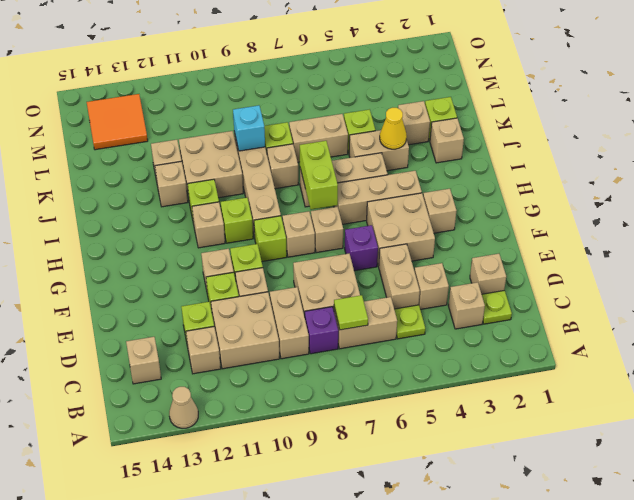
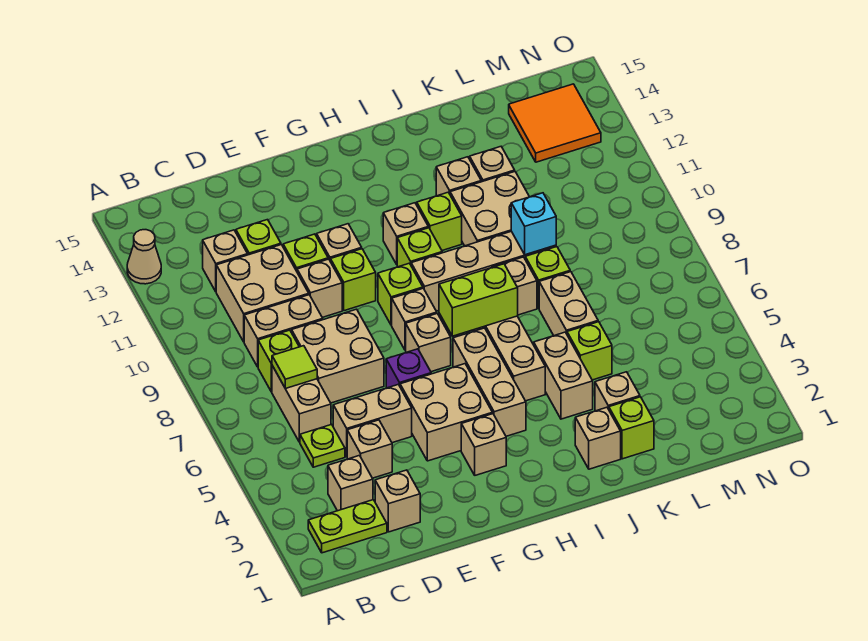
lime plate C2 level 1 -> lime plate B2:C2 level 1
purple brick C8 level 1 -> lime brick C8 level 1
tan brick C14 level 1 -> none
yellow cone J4 level 2 -> none

